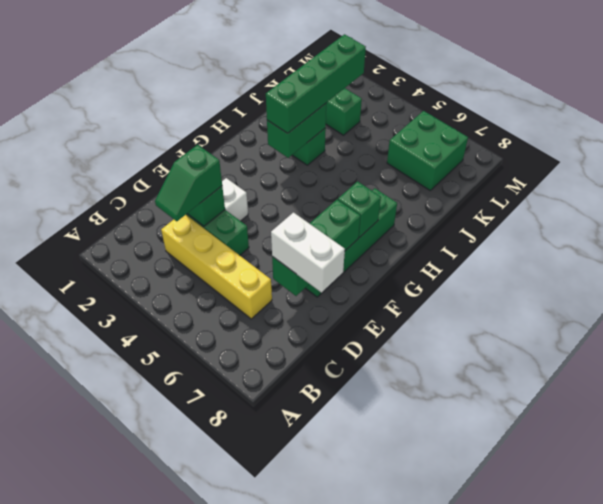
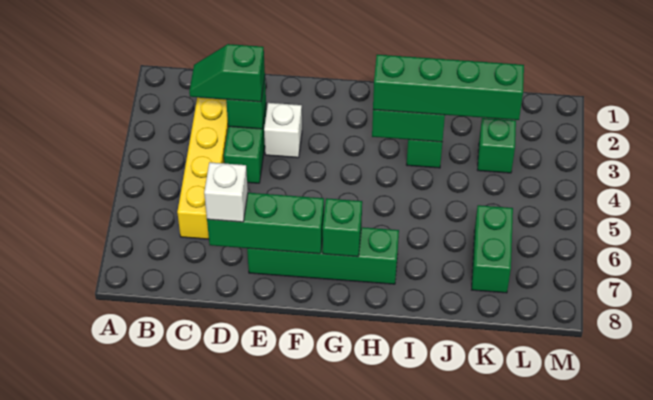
white brick D7:D8 level 3 -> white brick D7 level 3
green brick K6:L7 level 1 -> green brick K6:K7 level 1

